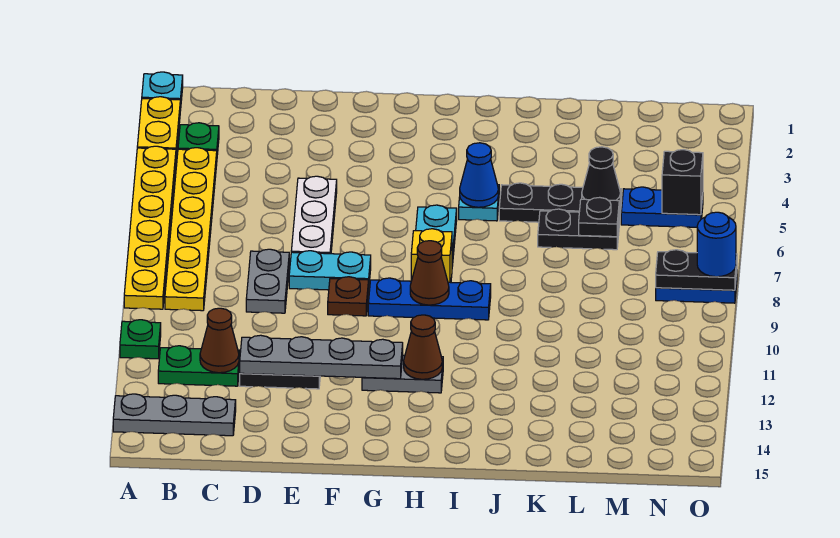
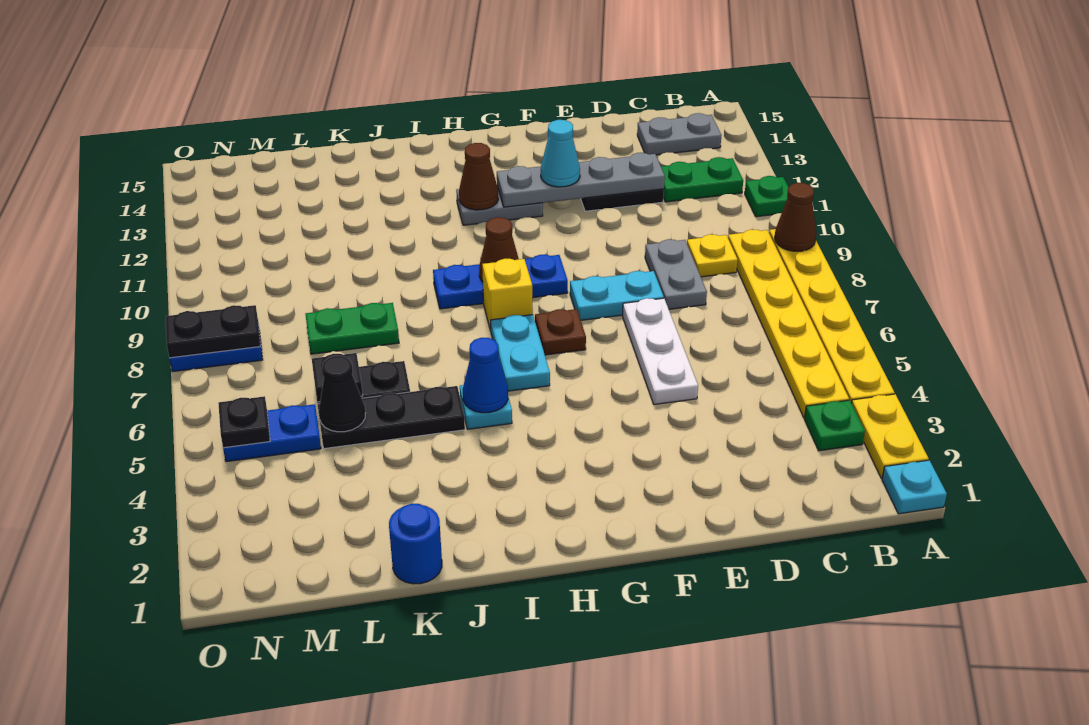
grey plate A14:C14 level 1 -> grey plate B14:C14 level 1
none -> yellow plate C9 level 1
brown cone C12 level 2 -> brown cone A9 level 2
brown plate F9 level 1 -> brown plate G7 level 1
none -> cyan cone F12 level 3
none -> green plate K8:L8 level 1
black brick N5 level 2 -> black plate N5 level 2
blue round brick O8 level 3 -> blue round brick K1 level 1

